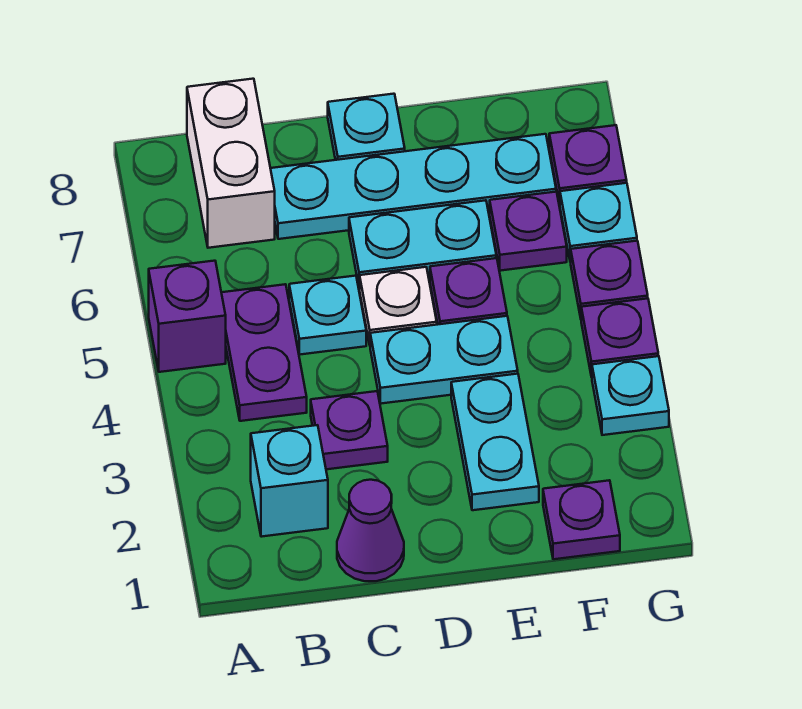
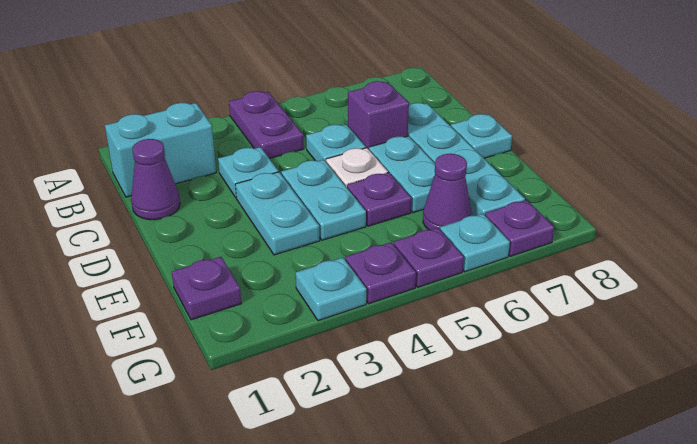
purple brick A5 level 1 -> purple brick C6 level 1
cyan brick B2 level 1 -> cyan brick B1:B2 level 1
purple plate B4:B5 level 1 -> purple plate A4:B4 level 1
white brick B7:B8 level 1 -> none
purple plate C3 level 1 -> cyan plate C3 level 1
cyan plate E2:E3 level 1 -> cyan plate D3:E3 level 1
purple plate F6 level 1 -> purple cone F6 level 1

